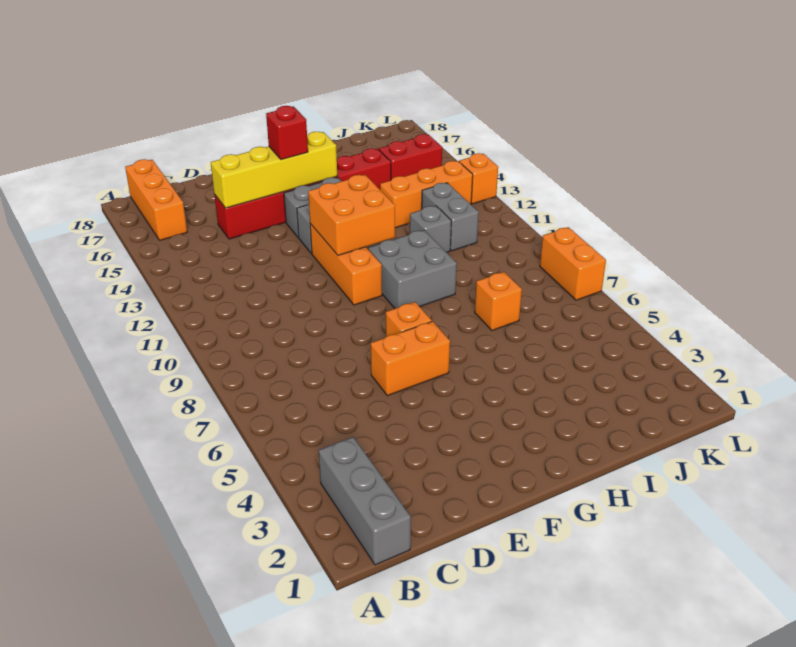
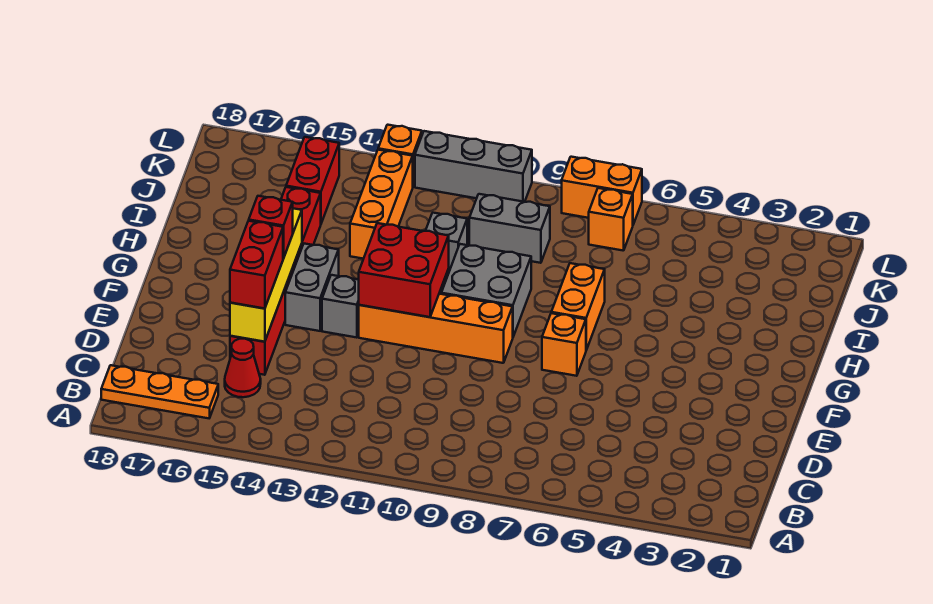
grey brick B1:B3 level 1 -> grey brick L10:L12 level 1
orange brick B16:B18 level 1 -> orange plate B16:B18 level 1
none -> red cone C15 level 1
none -> red brick D15:E15 level 3
orange brick E6:F6 level 1 -> orange brick G7:H7 level 1
orange brick F10:F12 level 1 -> orange brick F9:F12 level 1
orange brick F11:G12 level 2 -> red brick F11:G12 level 2
orange brick I7 level 1 -> orange brick K7 level 1
grey brick J11:J12 level 1 -> grey brick J9:J10 level 1

